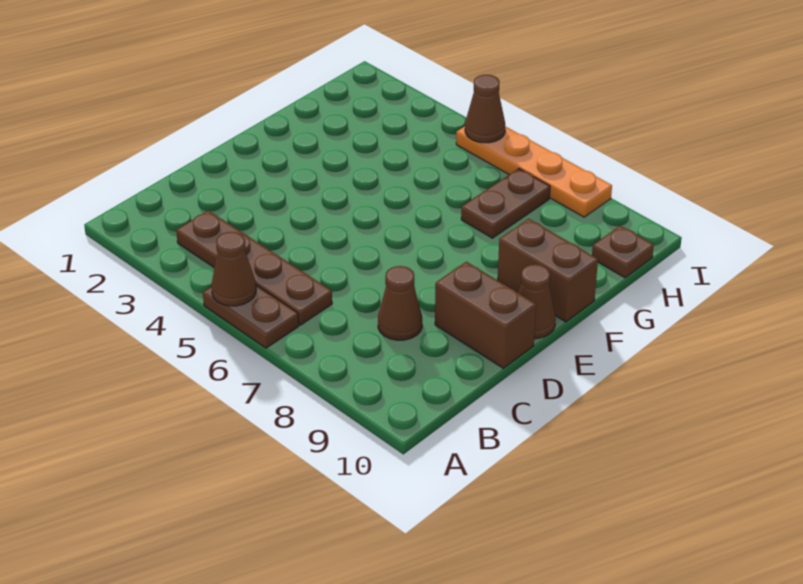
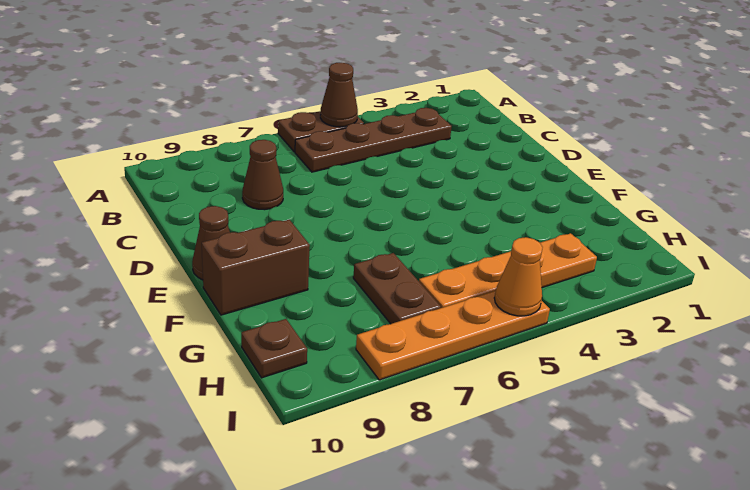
brown brick D9:D10 level 1 -> none
none -> orange plate H3:H6 level 1
brown cone I5 level 2 -> orange cone I5 level 2

